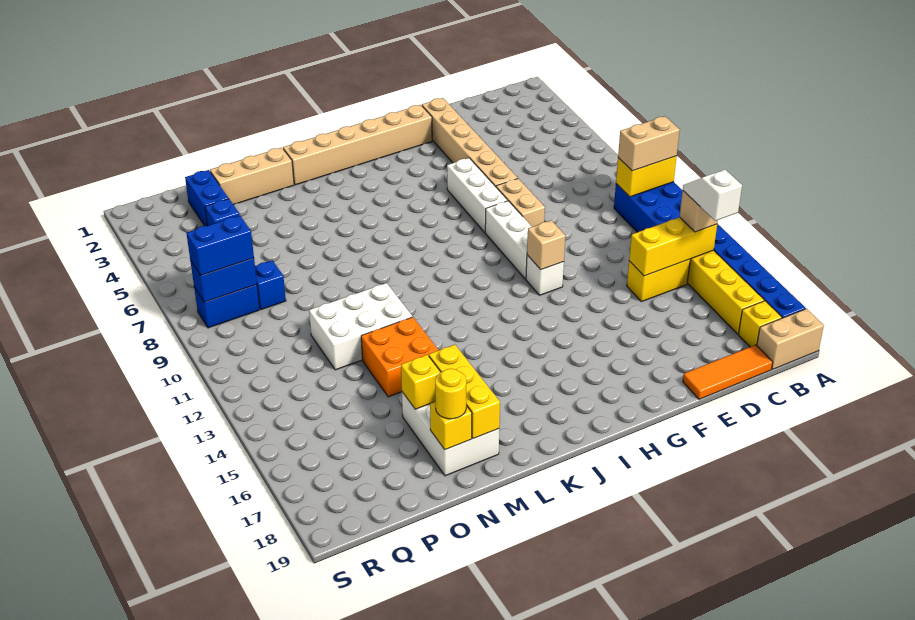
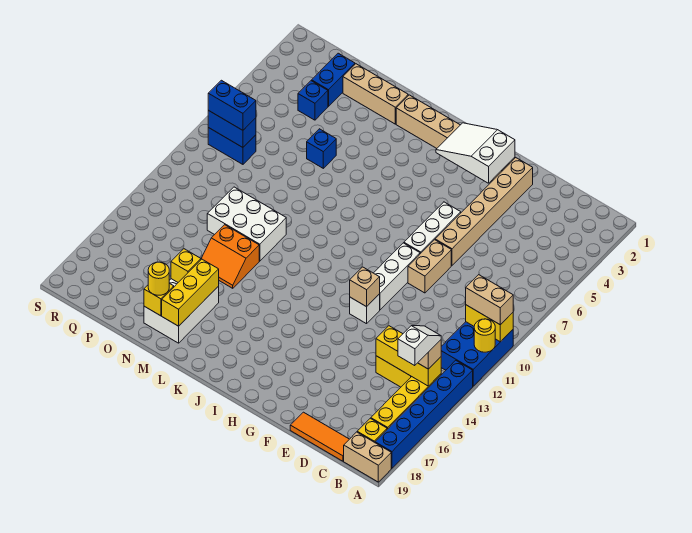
none -> yellow round brick A11 level 2
none -> white slope G2:I3 level 2 top G
orange brick M13:N14 level 1 -> orange slope M13:N14 level 1 top 13
blue brick P8 level 1 -> blue brick N6 level 1

